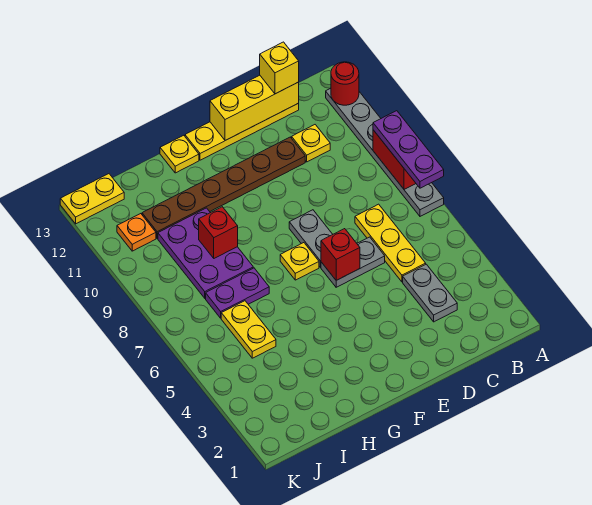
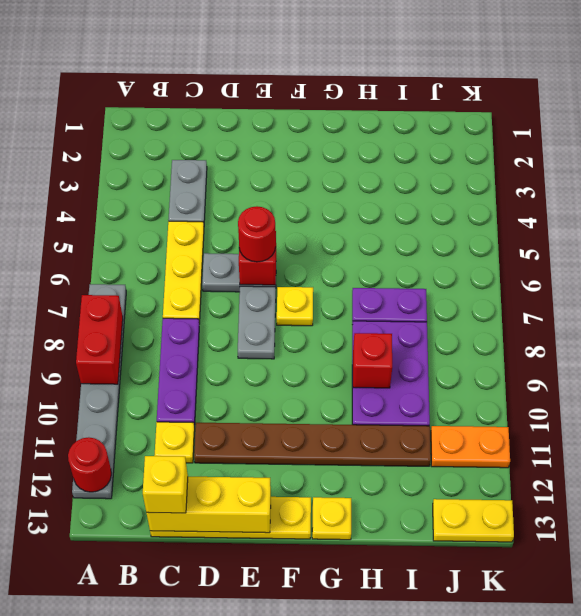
purple plate A7:A9 level 3 -> purple plate C8:C10 level 1
none -> red round brick E6 level 3
yellow plate I5:I6 level 1 -> none
orange plate J11 level 1 -> orange plate J11:K11 level 1

